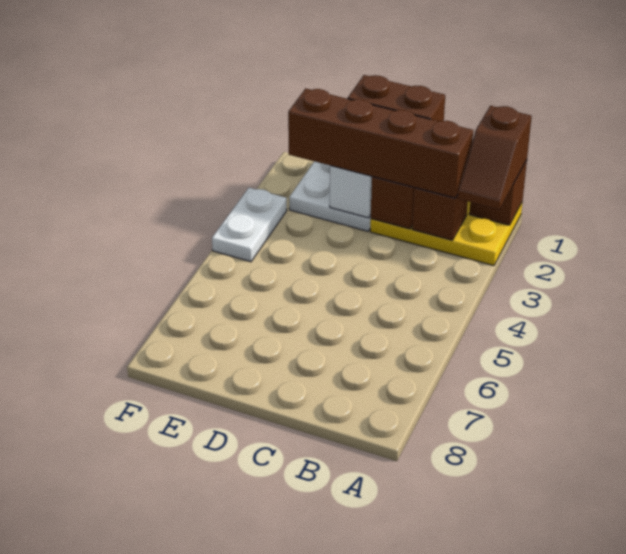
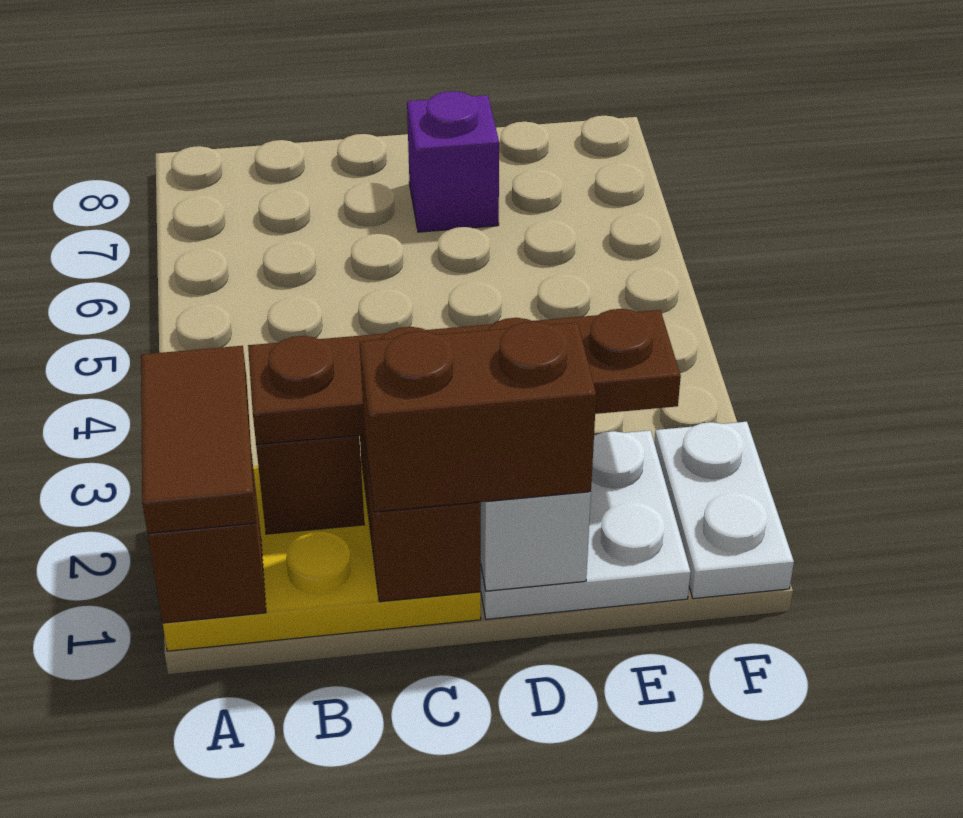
brown slope A1:A2 level 3 top 1 -> brown tile A1:A2 level 3
brown brick B2:E2 level 3 -> brown plate B2:E2 level 3
none -> purple brick D7 level 1
white plate F3:F4 level 1 -> white plate F1:F2 level 1

